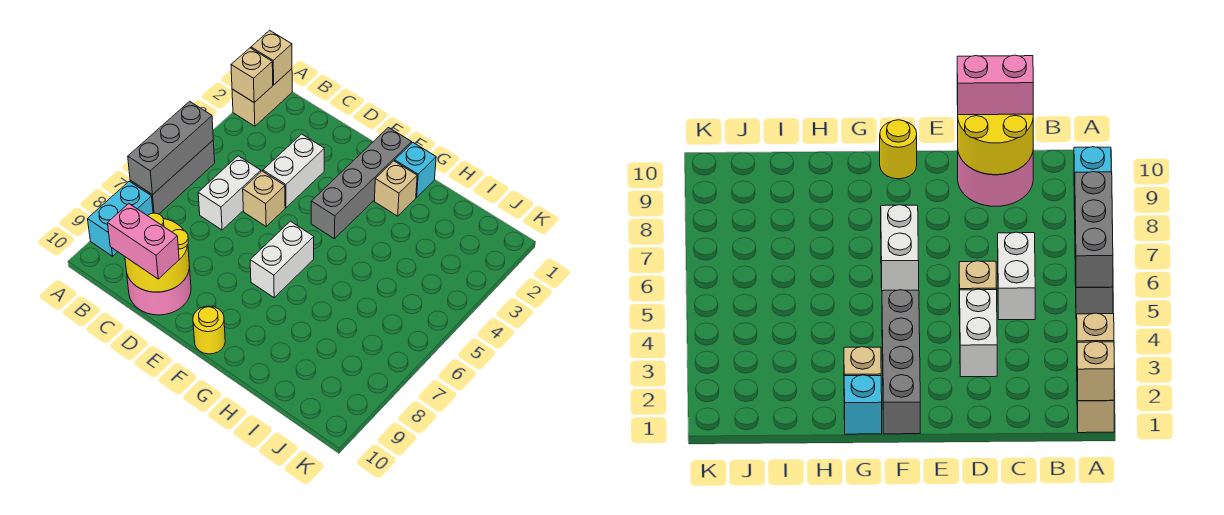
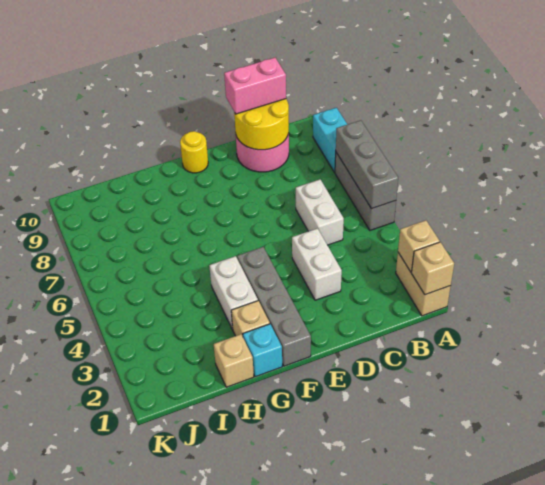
tan brick D5 level 1 -> tan brick H1 level 1
white brick F6:F7 level 1 -> white brick G3:G4 level 1

